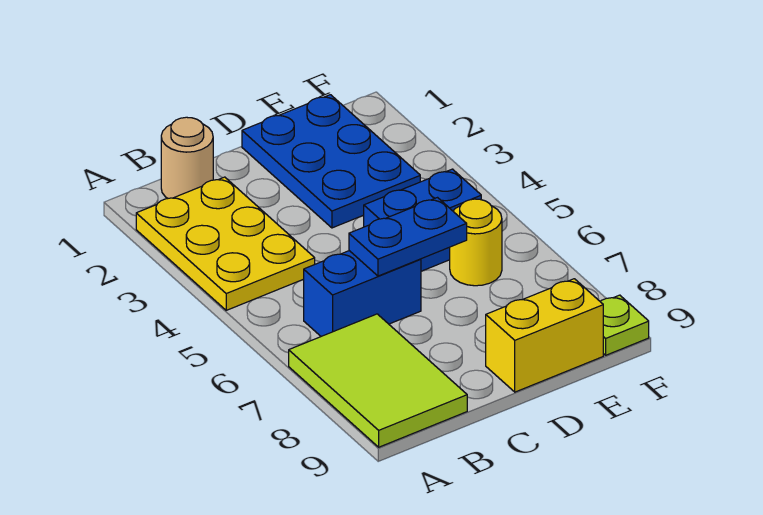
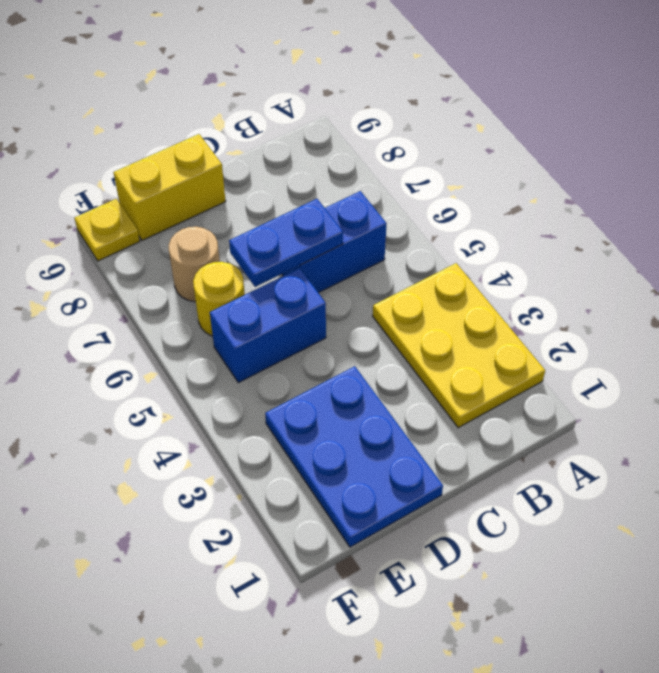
lime tile A7:B9 level 1 -> none
tan round brick B1 level 1 -> tan round brick E7 level 1
lime plate F9 level 1 -> yellow plate F9 level 1

